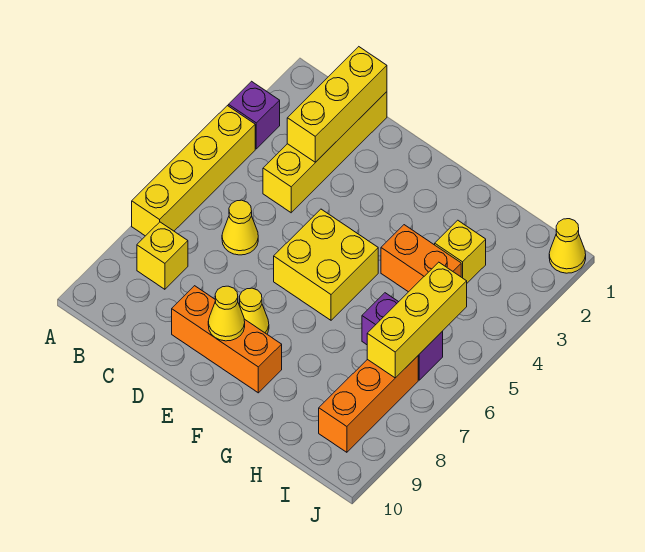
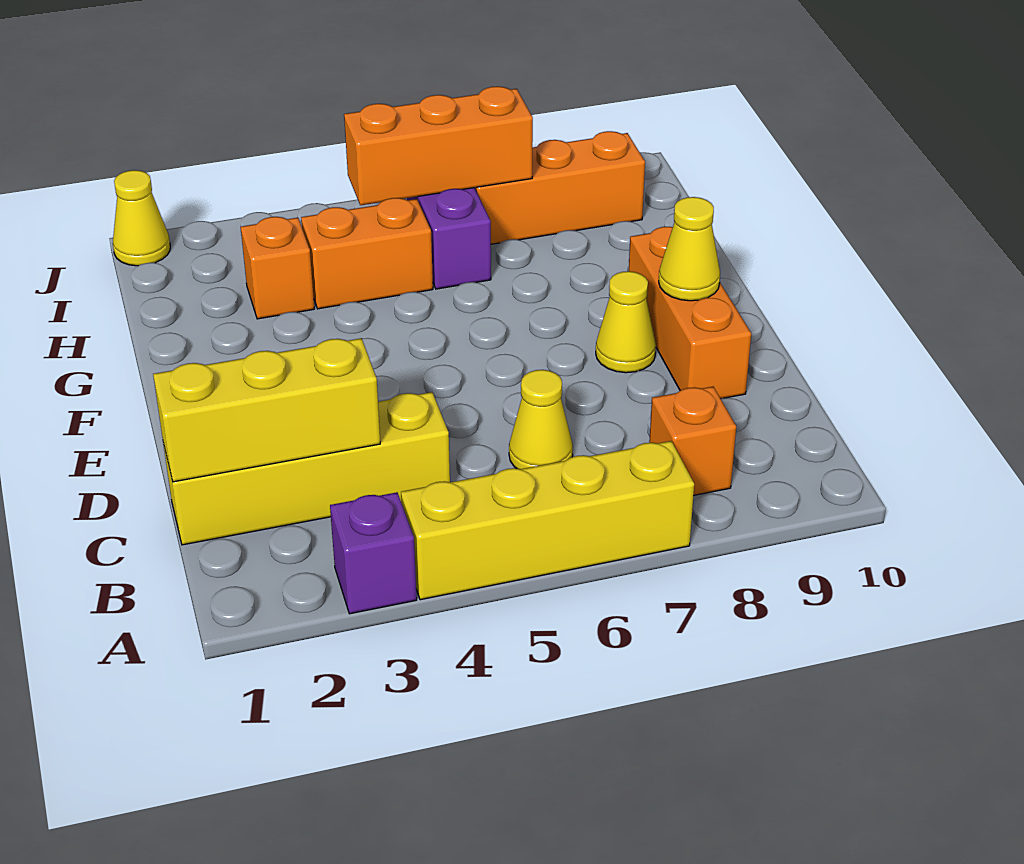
yellow brick B8 level 1 -> orange brick B8 level 1
yellow brick E5:F6 level 1 -> none
orange brick G4:H4 level 1 -> orange brick H4:H5 level 1
yellow brick H3 level 1 -> orange brick H3 level 1
yellow brick I5:I7 level 2 -> orange brick I5:I7 level 2

